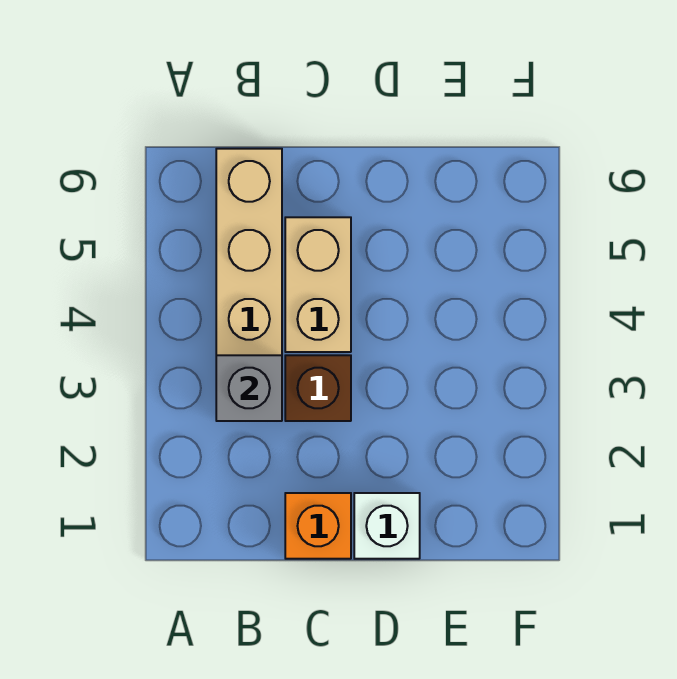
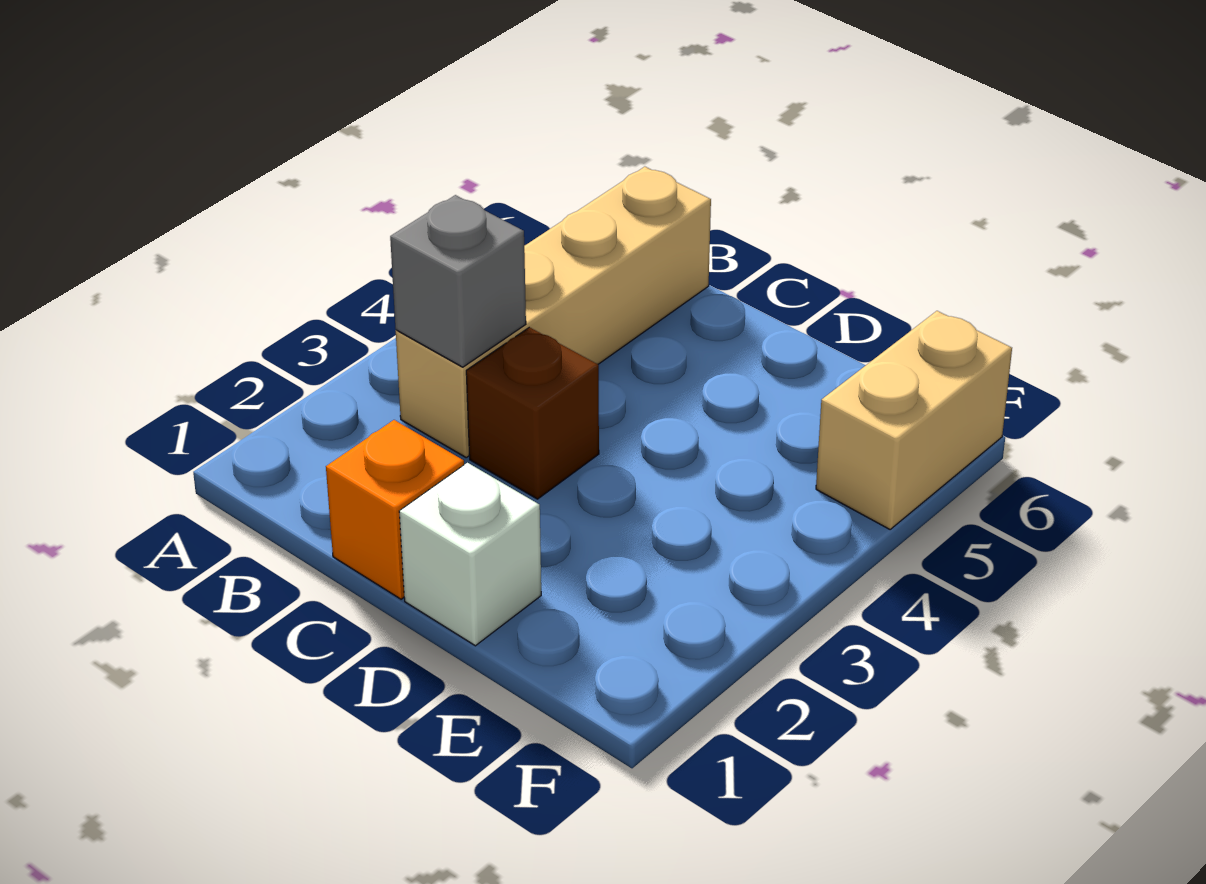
tan brick C4:C5 level 1 -> tan brick F5:F6 level 1

